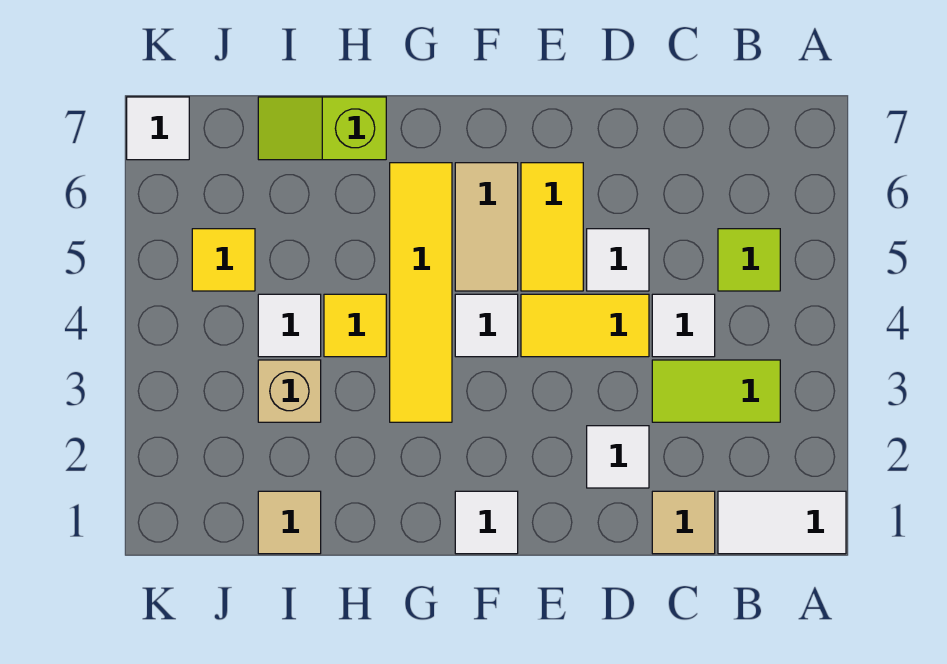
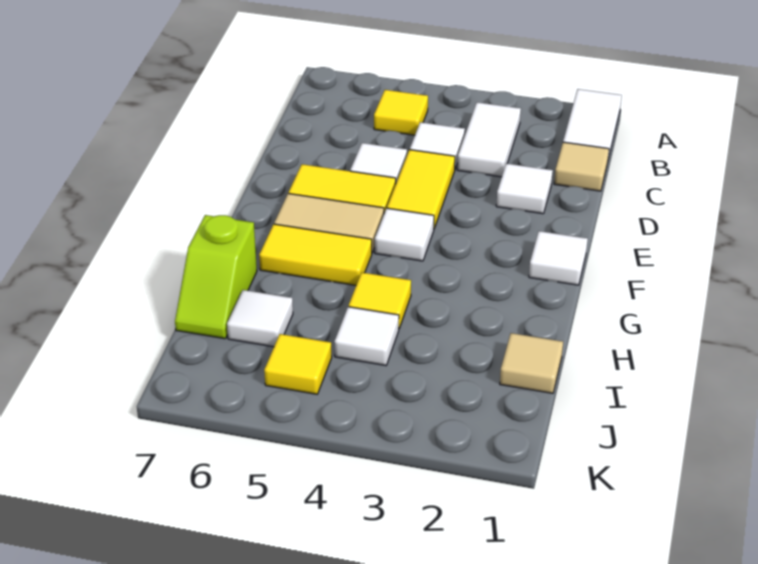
lime tile B3:C3 level 1 -> white tile B3:C3 level 1
lime tile B5 level 1 -> yellow tile B5 level 1
yellow tile G3:G6 level 1 -> yellow tile G5:G6 level 1
tan brick I3 level 1 -> none
white tile K7 level 1 -> white tile I6 level 1

